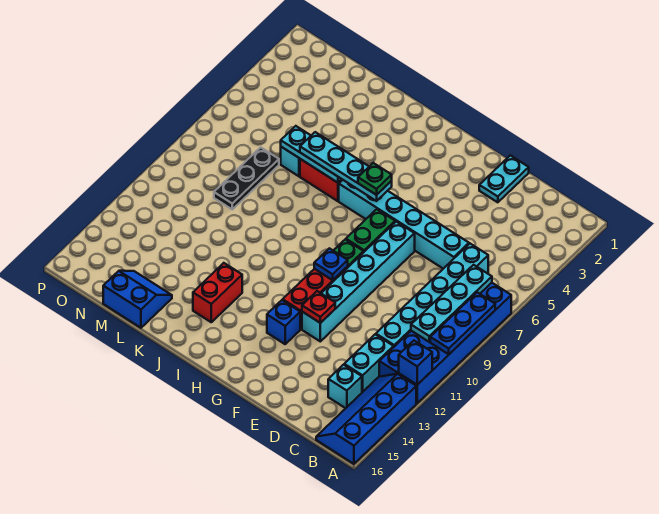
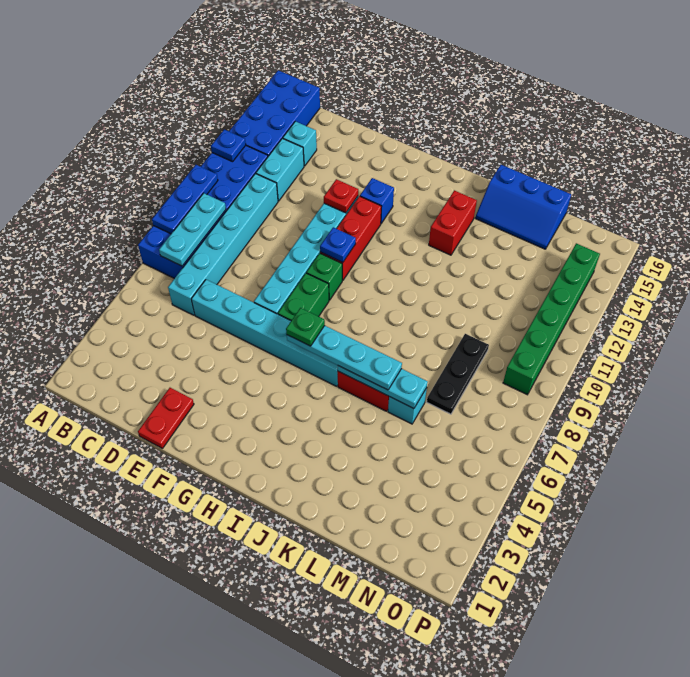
blue brick A12 level 2 -> blue plate A12 level 2
blue slope A13:B16 level 1 top A -> blue brick A13:B16 level 1
cyan plate B7:B10 level 2 -> cyan plate B7:B9 level 2
cyan plate E1:E2 level 1 -> red plate E1:E2 level 1
blue slope L15:M16 level 1 top 16 -> blue slope K15:M16 level 1 top 16
none -> green brick O9:O14 level 1

